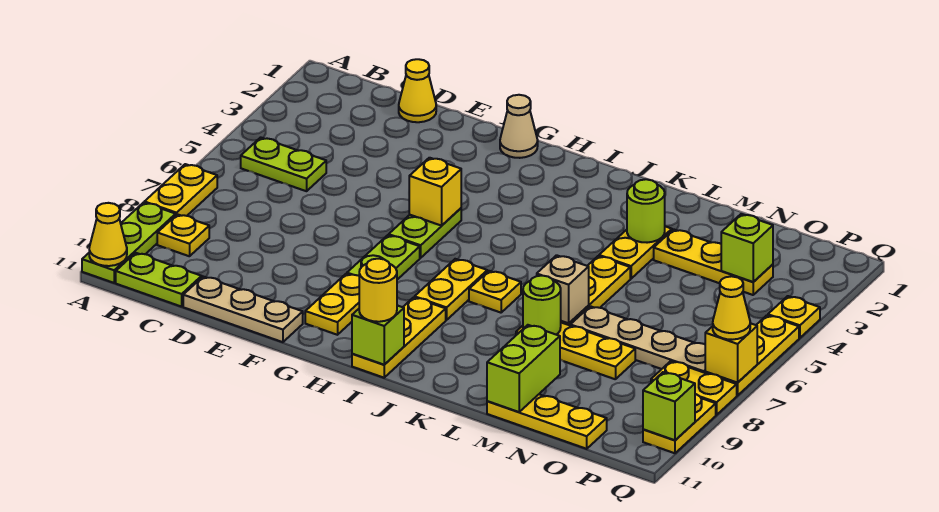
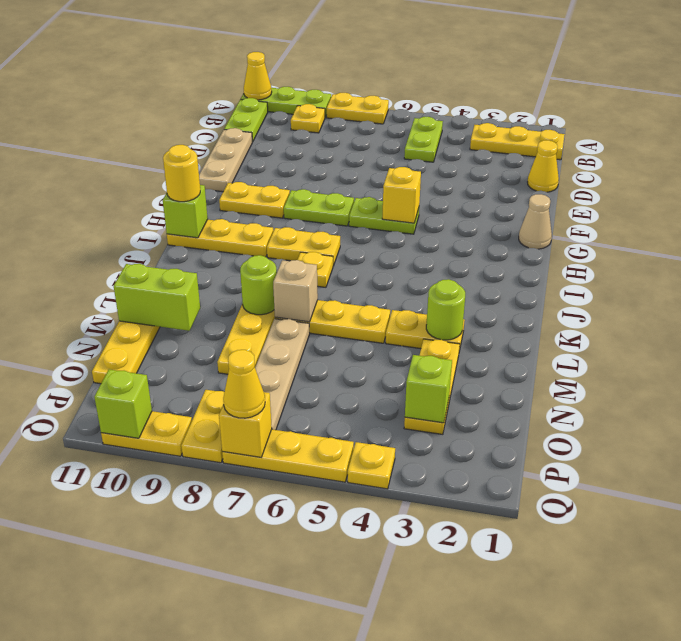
none -> yellow plate B1:B3 level 1

